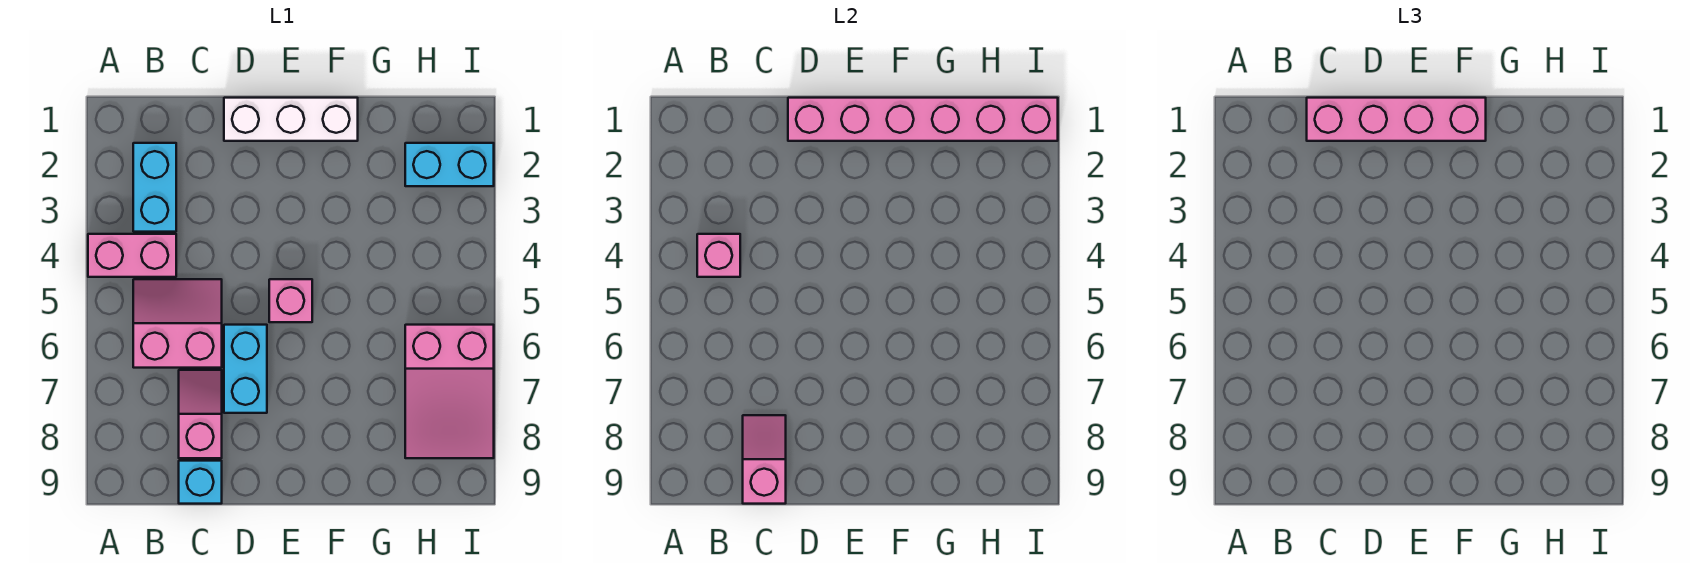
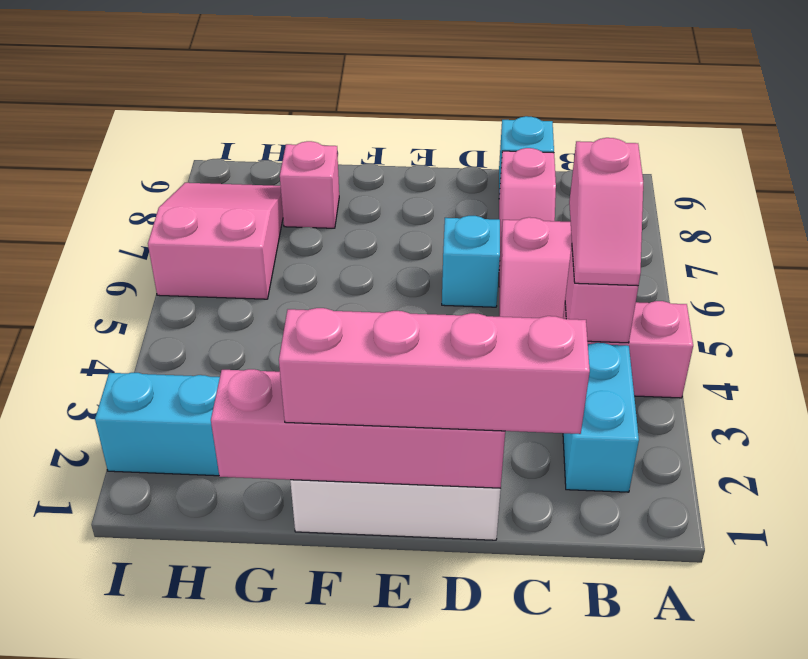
pink slope C8:C9 level 2 top 9 -> pink slope B4:B5 level 3 top 5
pink brick D1:I1 level 2 -> pink brick D1:G1 level 2
cyan brick D6:D7 level 1 -> cyan brick D6 level 1
pink brick E5 level 1 -> pink brick G8 level 1

